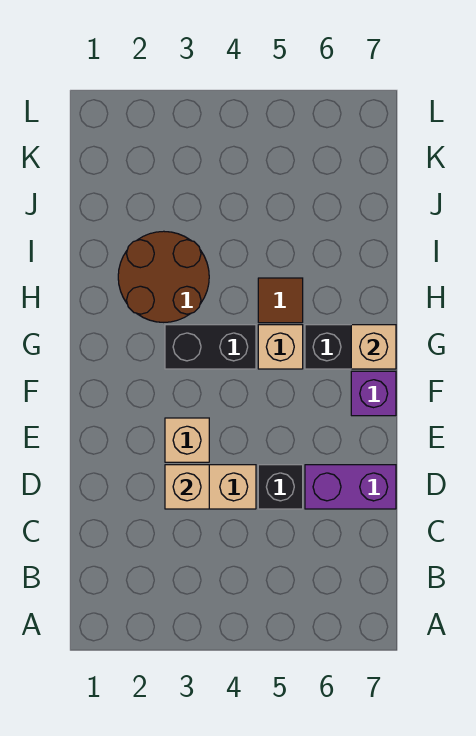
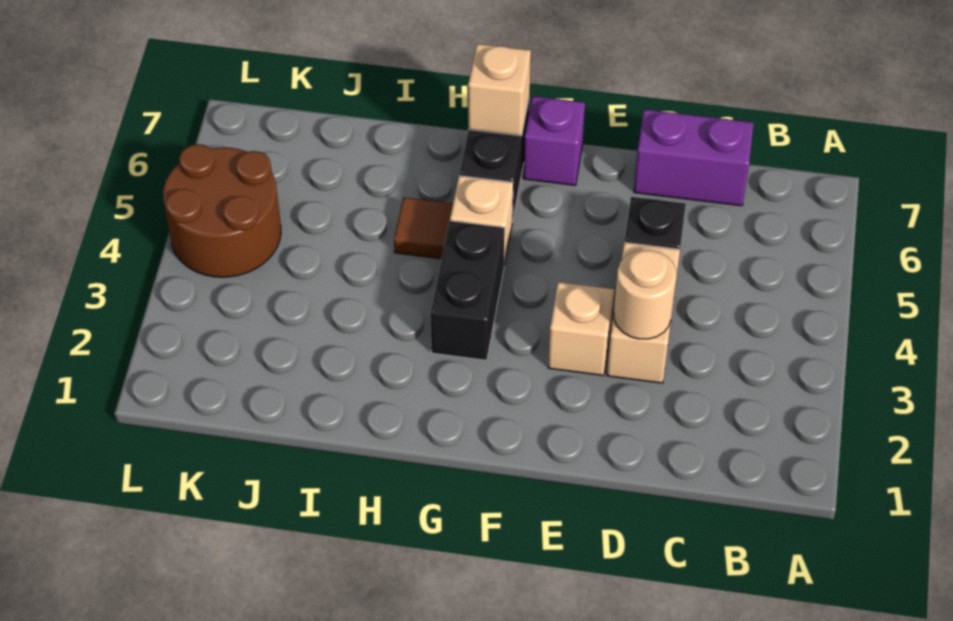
tan brick D3 level 2 -> tan round brick D3 level 2
purple brick D6:D7 level 1 -> purple brick C7:D7 level 1
brown round brick H2:I3 level 1 -> brown round brick K4:L5 level 1

